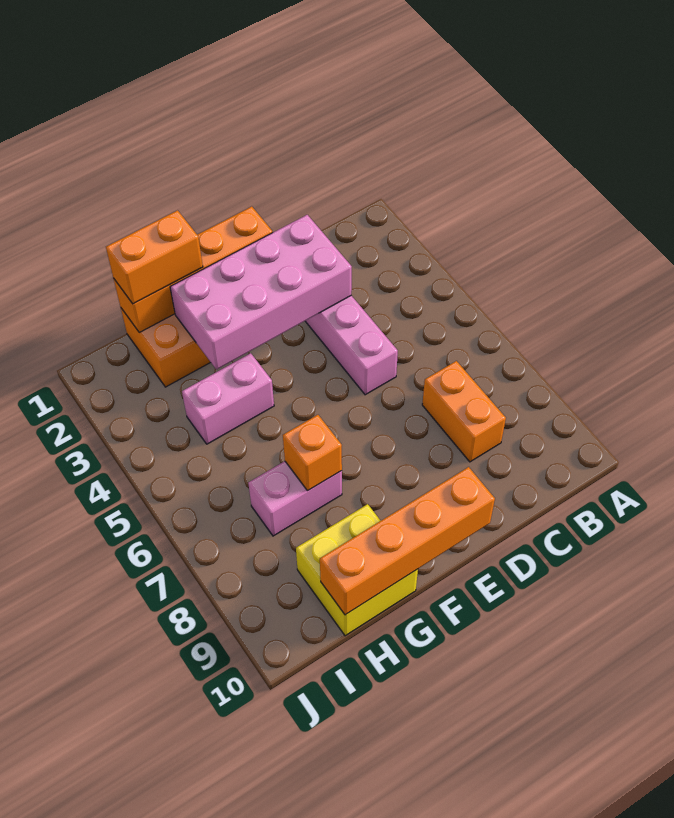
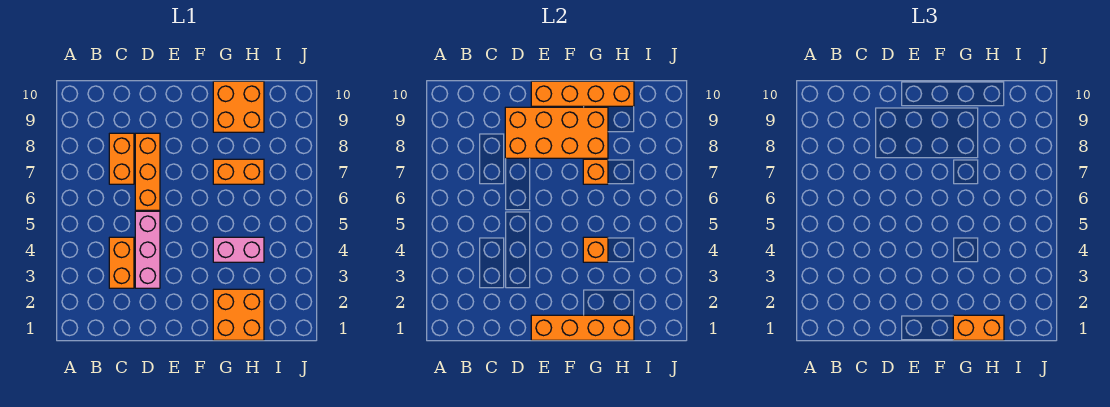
none -> orange brick C3:C4 level 1
pink brick D2:G3 level 2 -> none
none -> orange brick D6:D8 level 1
none -> orange brick D8:G9 level 2
none -> orange brick G4 level 2
pink brick G7:H7 level 1 -> orange brick G7:H7 level 1
yellow brick G9:H10 level 1 -> orange brick G9:H10 level 1

